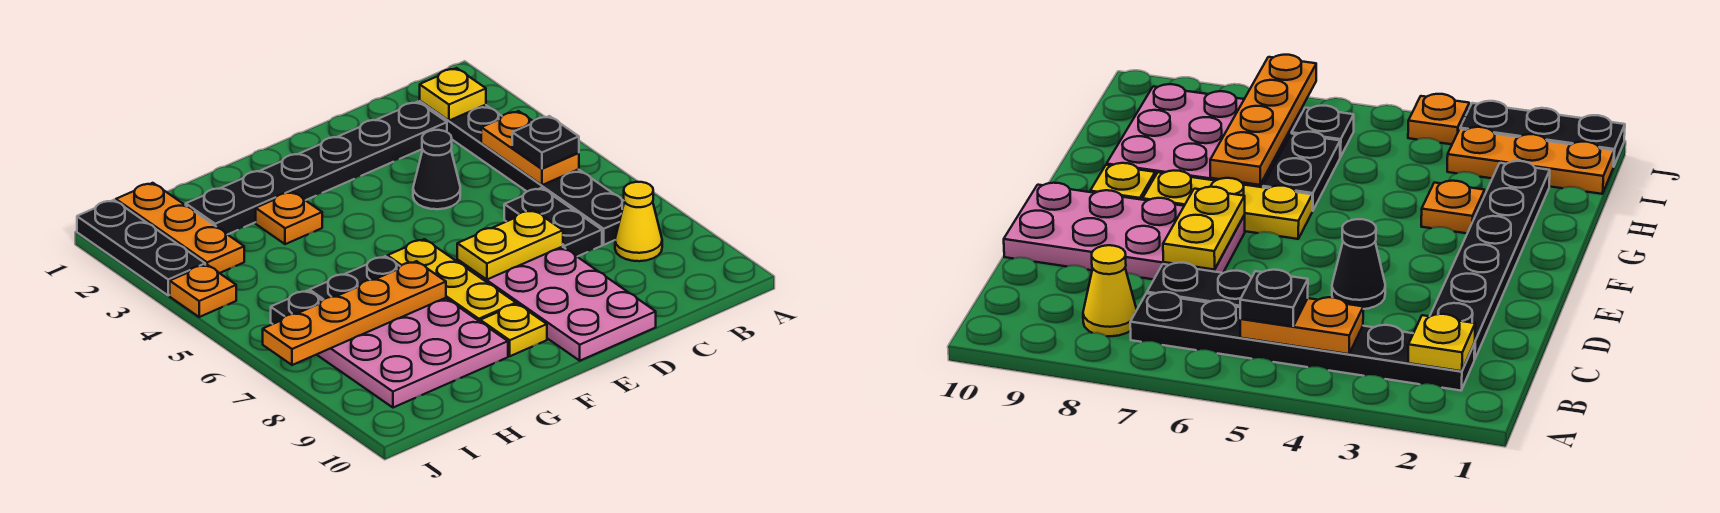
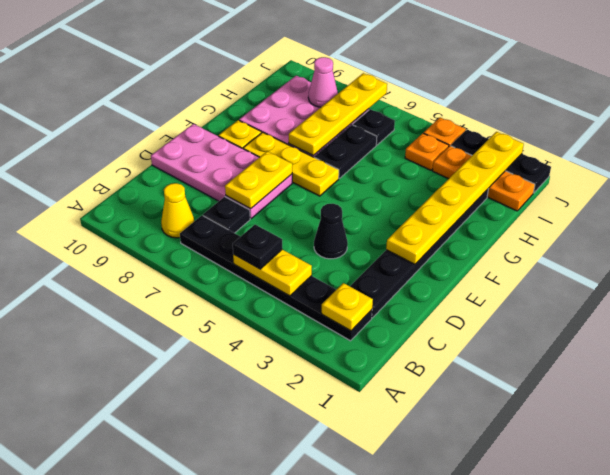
orange plate B4:B5 level 2 -> yellow plate B4:B5 level 2
black plate C6:C7 level 1 -> black plate C7 level 1
none -> yellow plate E2:J2 level 2
orange plate G3 level 1 -> orange plate I4 level 1
orange plate G7:J7 level 2 -> yellow plate G7:J7 level 2
none -> pink cone I8 level 2

